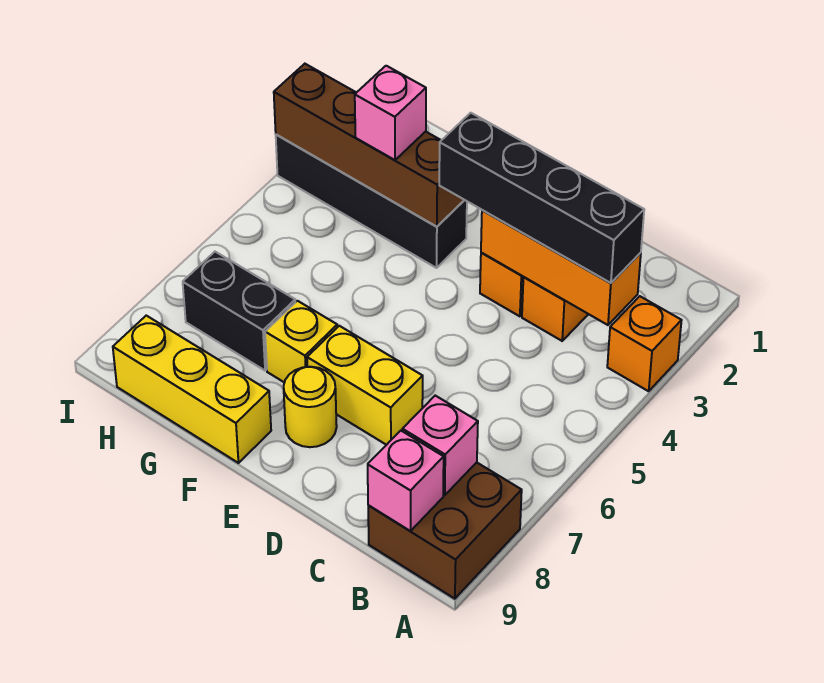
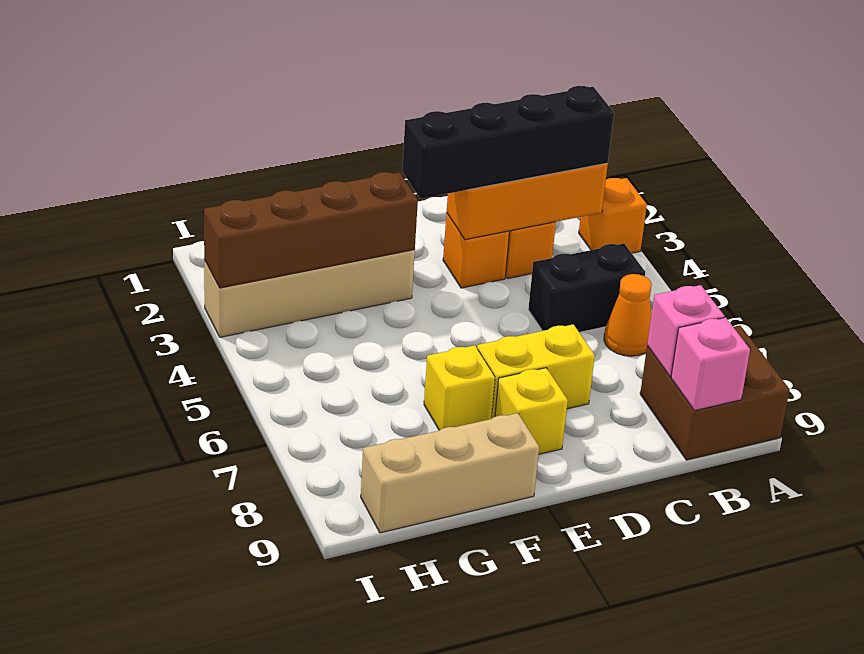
none -> orange cone B6 level 1
yellow round brick E8 level 1 -> yellow brick E8 level 1
black brick F3:I3 level 1 -> tan brick F3:I3 level 1
yellow brick F9:H9 level 1 -> tan brick F9:H9 level 1
pink brick G3 level 3 -> none
black brick G7:H7 level 1 -> black brick B5:C5 level 1

